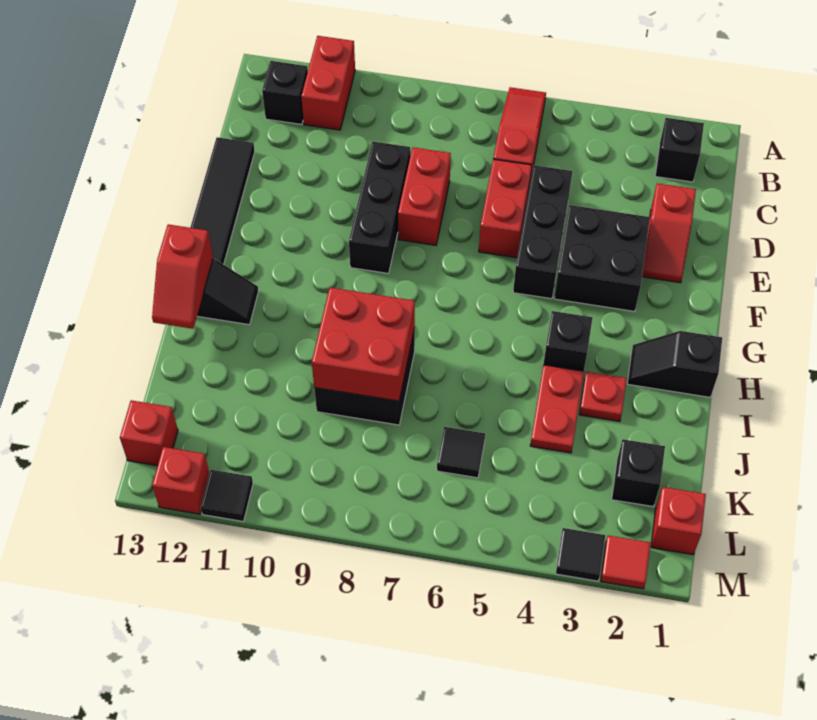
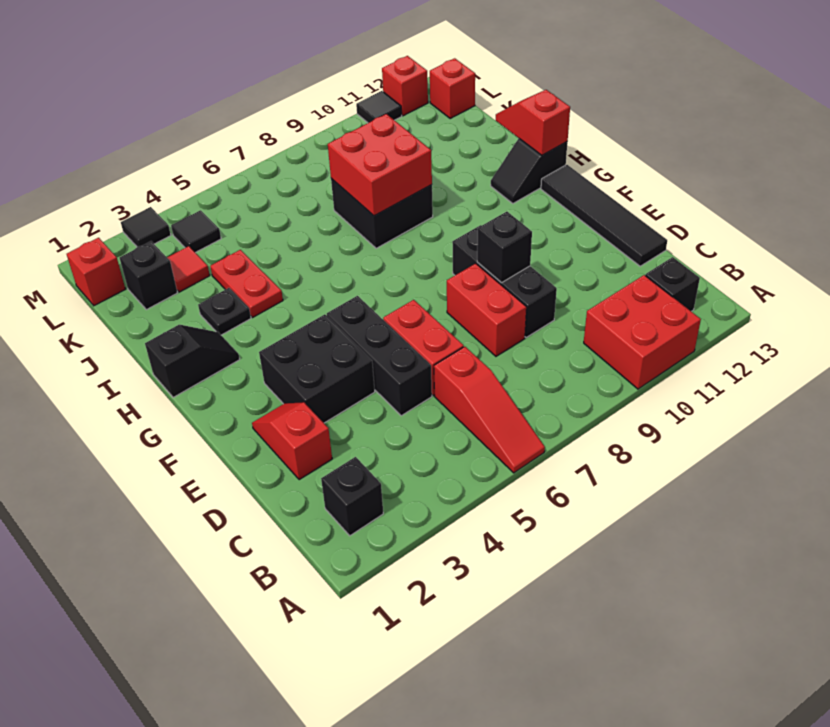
red brick A11:B11 level 1 -> red brick A10:B11 level 1
black brick H4 level 1 -> black brick E9 level 2
red plate I3 level 1 -> black plate I3 level 1
black tile K6 level 1 -> black tile L4 level 1
red tile M2 level 1 -> red tile K3 level 1

